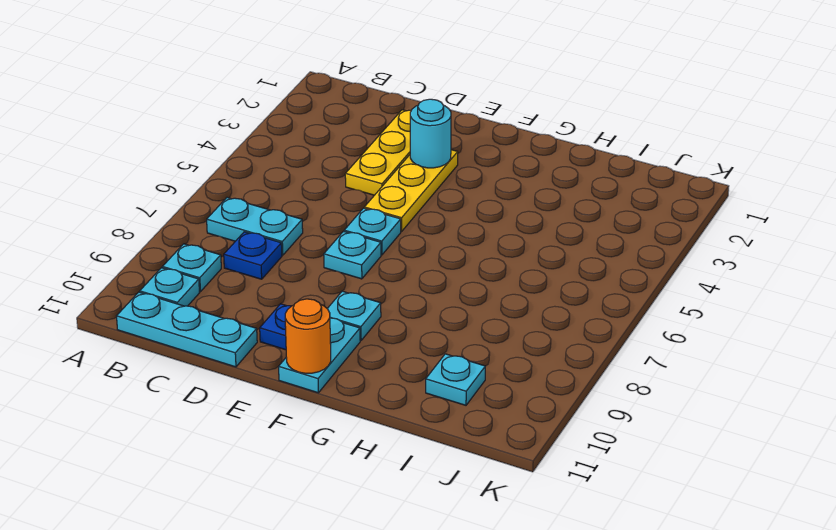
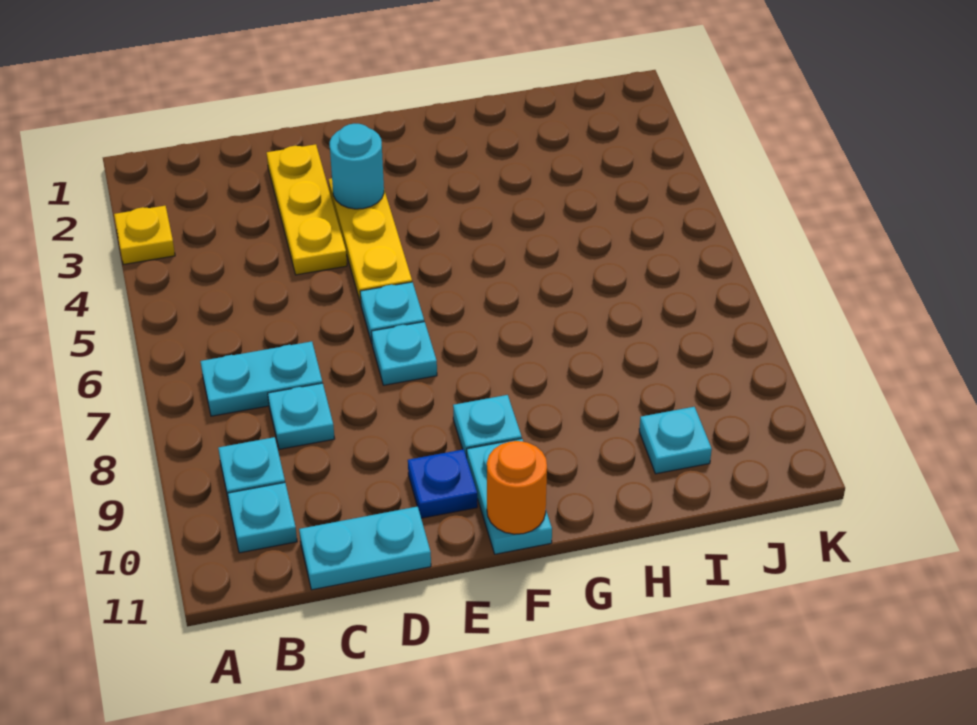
none -> yellow plate A3 level 1
cyan plate B11:D11 level 1 -> cyan plate C11:D11 level 1
blue plate C8 level 1 -> cyan plate C8 level 1

